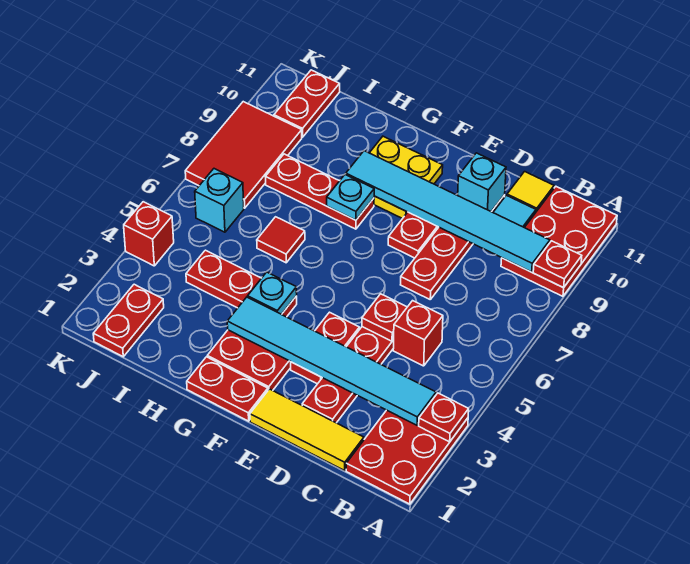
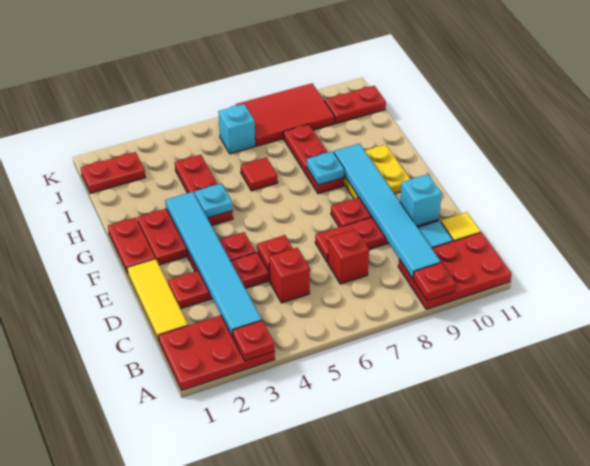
red brick K4 level 1 -> red brick C7 level 1

